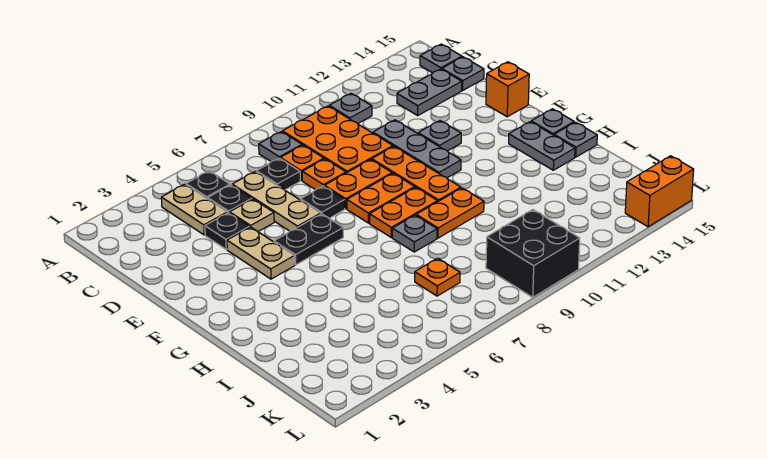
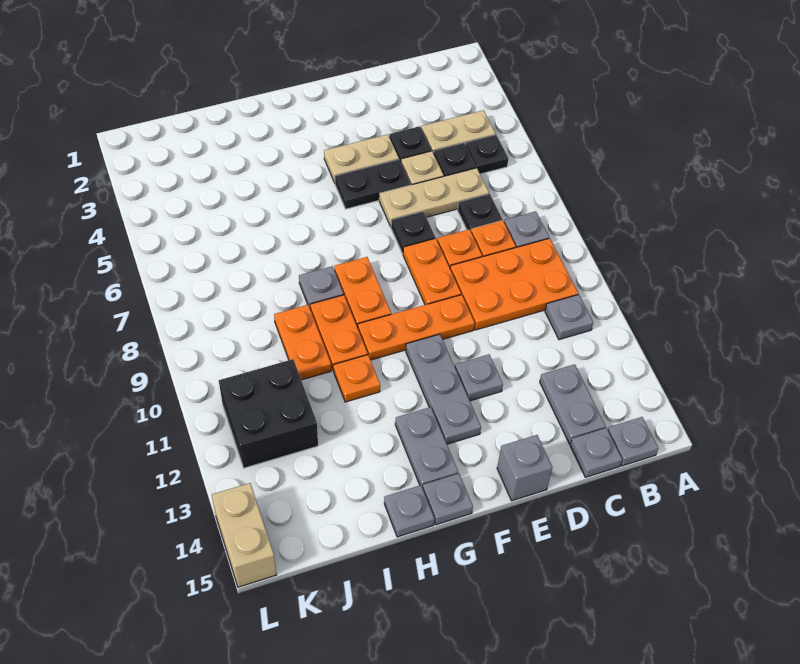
grey plate D11:F11 level 1 -> grey plate F11:F13 level 1
orange brick E15 level 1 -> grey brick E15 level 1
black plate F5:F6 level 1 -> black plate E5:F5 level 1
orange plate F8:F9 level 1 -> orange plate I9:I10 level 1
grey plate G14:H14 level 1 -> grey plate G13:G14 level 1
orange plate J7 level 1 -> orange plate H11 level 1
black brick K9:L10 level 1 -> black brick J11:K12 level 1
orange brick L14:L15 level 1 -> tan brick L14:L15 level 1

